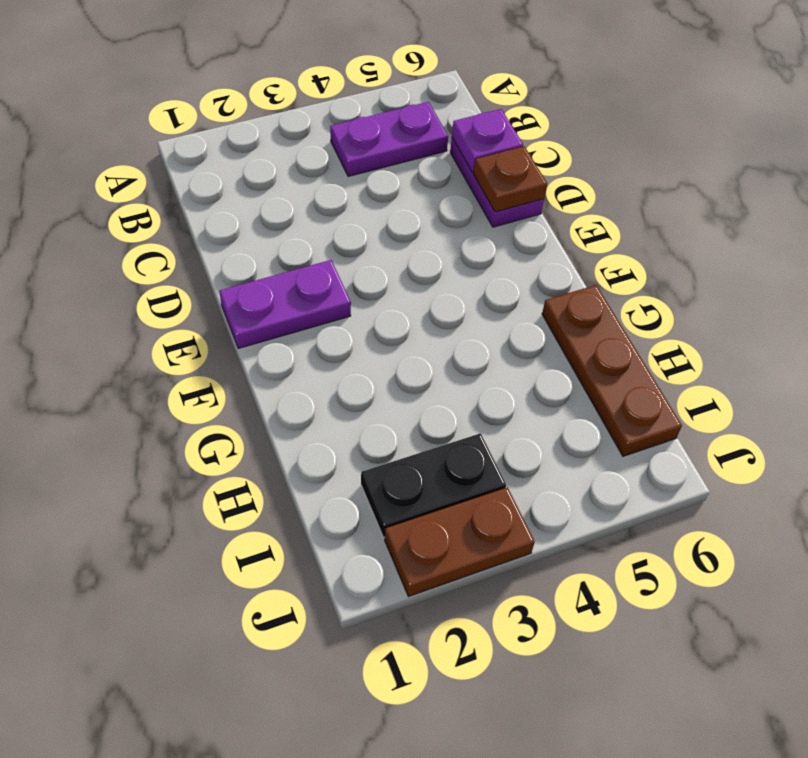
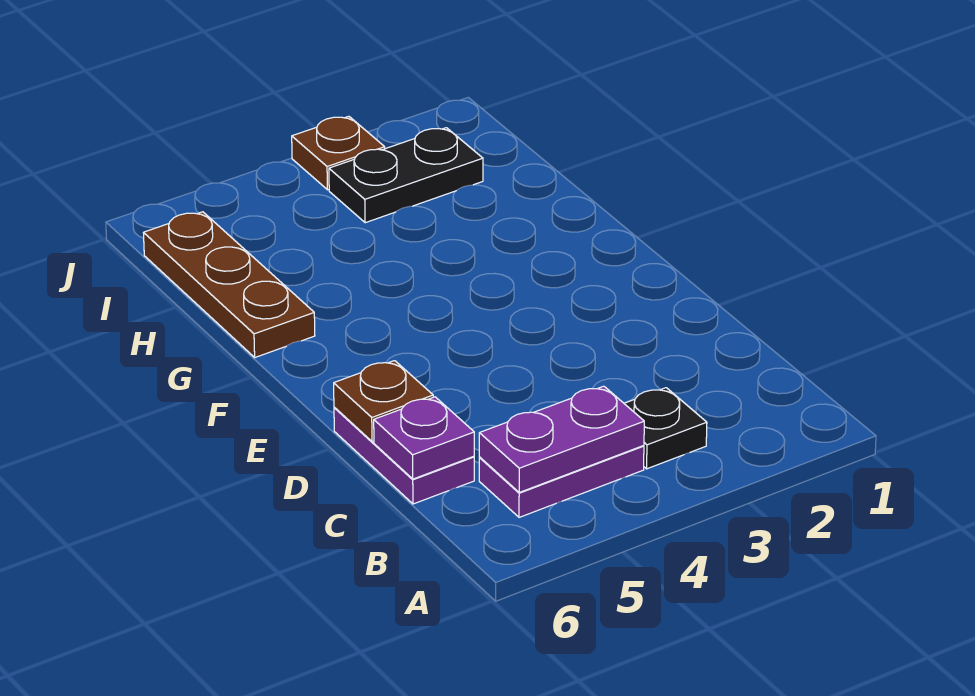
none -> black plate B3 level 1
purple plate E1:E2 level 1 -> purple plate B4:B5 level 2
brown plate J2:J3 level 1 -> brown plate J3 level 1

